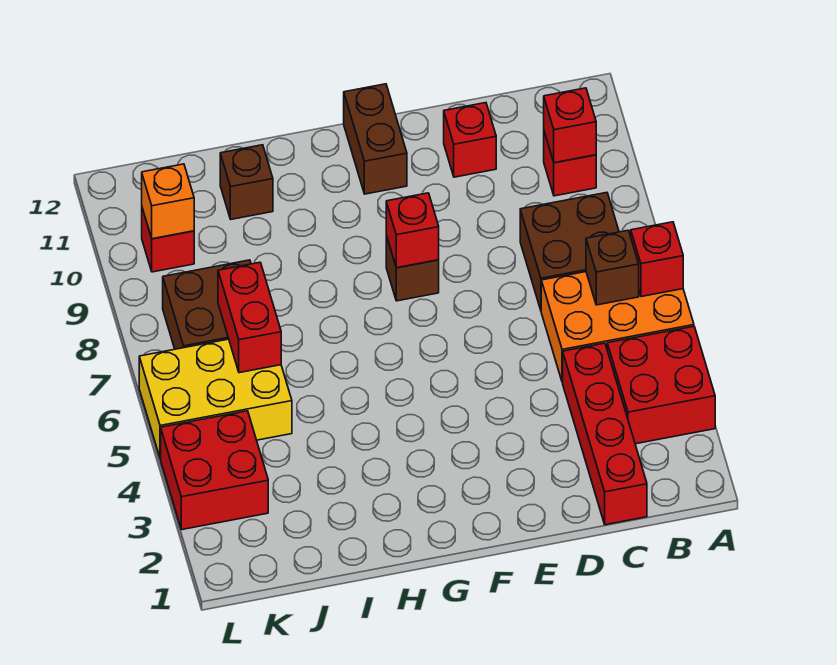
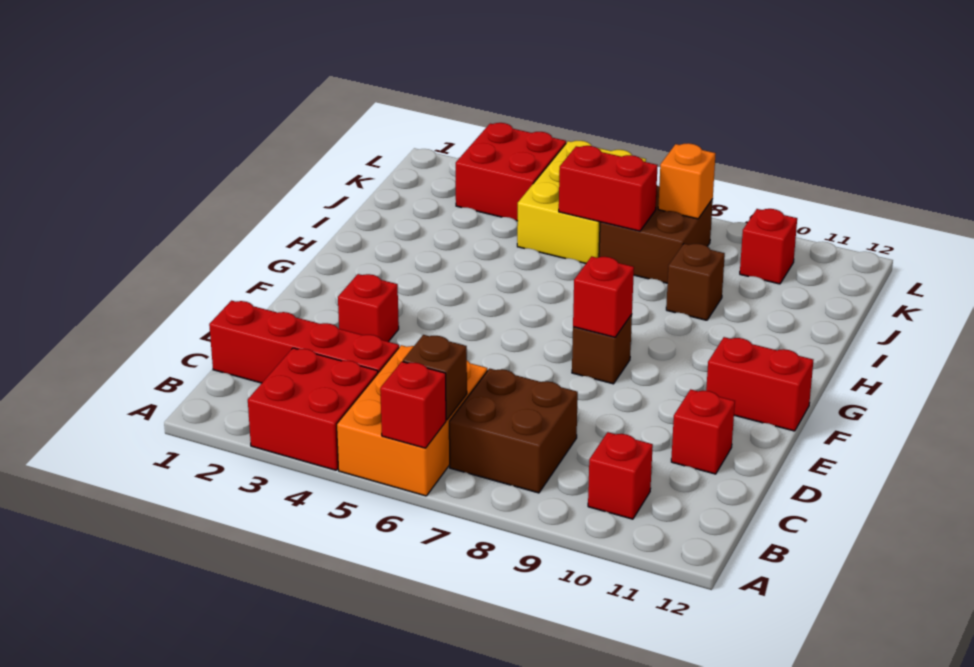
red brick B10 level 2 -> red brick E3 level 1
brown brick F11:F12 level 1 -> red brick F11:F12 level 1
brown brick I11 level 1 -> brown brick I9 level 1
orange brick K10 level 2 -> orange brick K8 level 2

